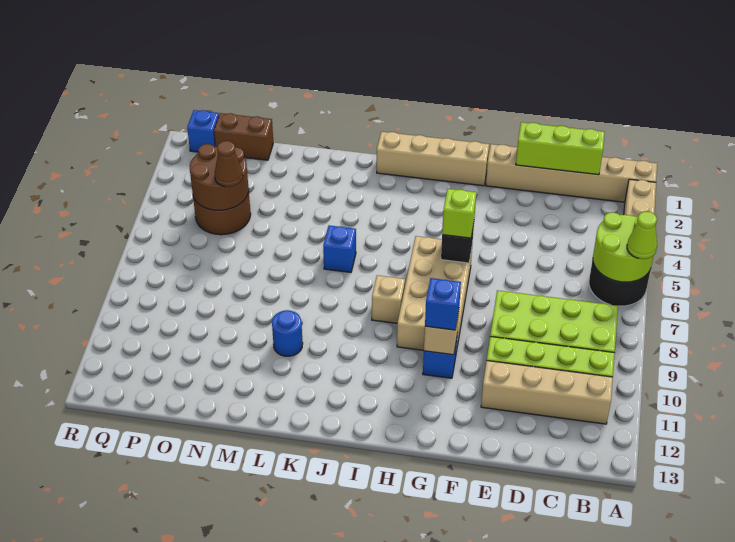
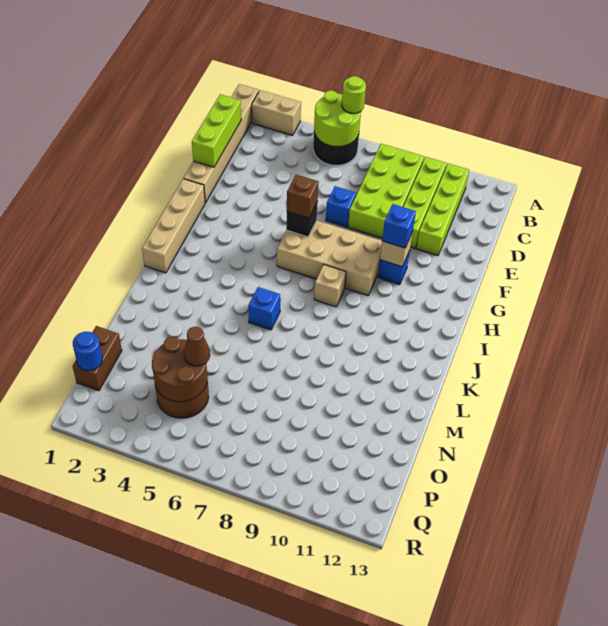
lime cone A6 level 3 -> lime round brick A6 level 3
tan brick B11:E11 level 1 -> lime brick B11:E11 level 1
lime brick G6 level 3 -> brown brick G6 level 3
blue round brick L10 level 1 -> blue round brick P1 level 2
blue brick Q1 level 1 -> blue brick E7 level 1

